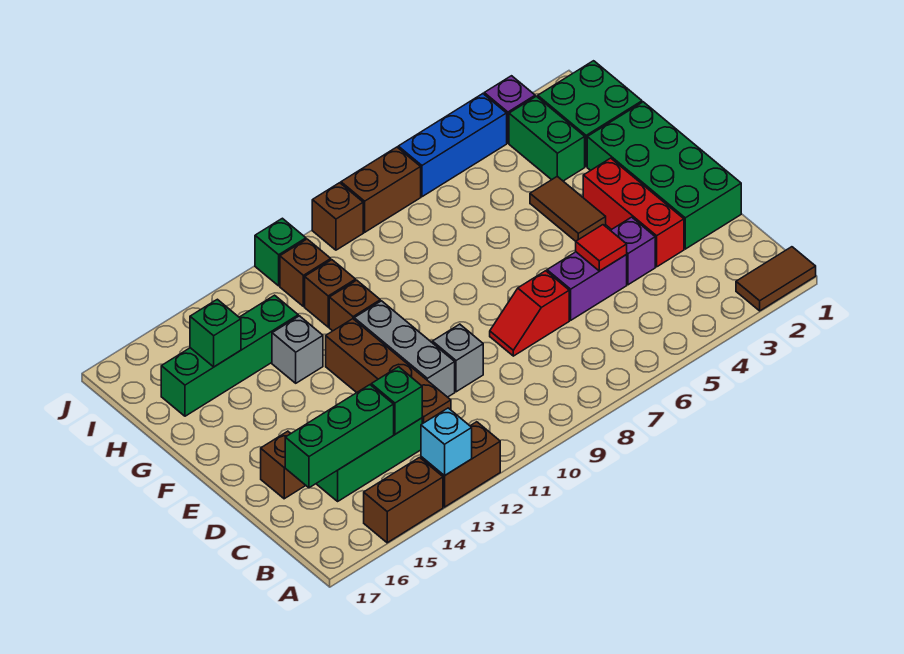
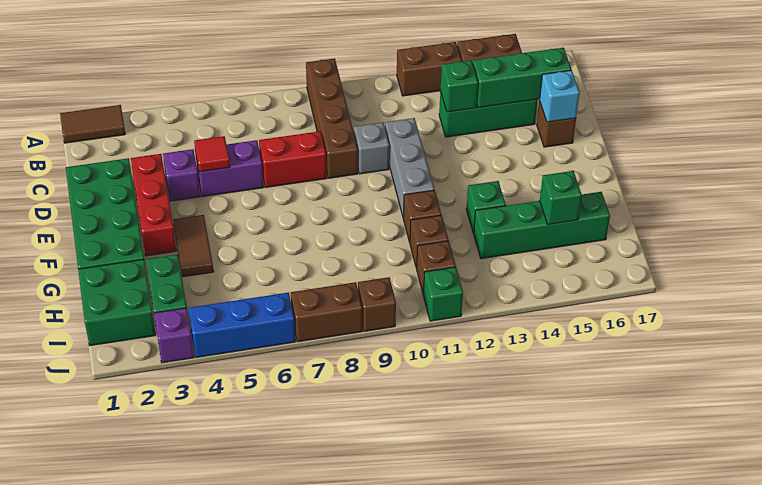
cyan brick A13 level 2 -> cyan brick D16 level 2
brown brick C12:F12 level 1 -> brown brick A9:D9 level 1
red slope D7:D8 level 1 top 7 -> red brick D7:D8 level 1
grey brick G13 level 1 -> green brick G13 level 1

